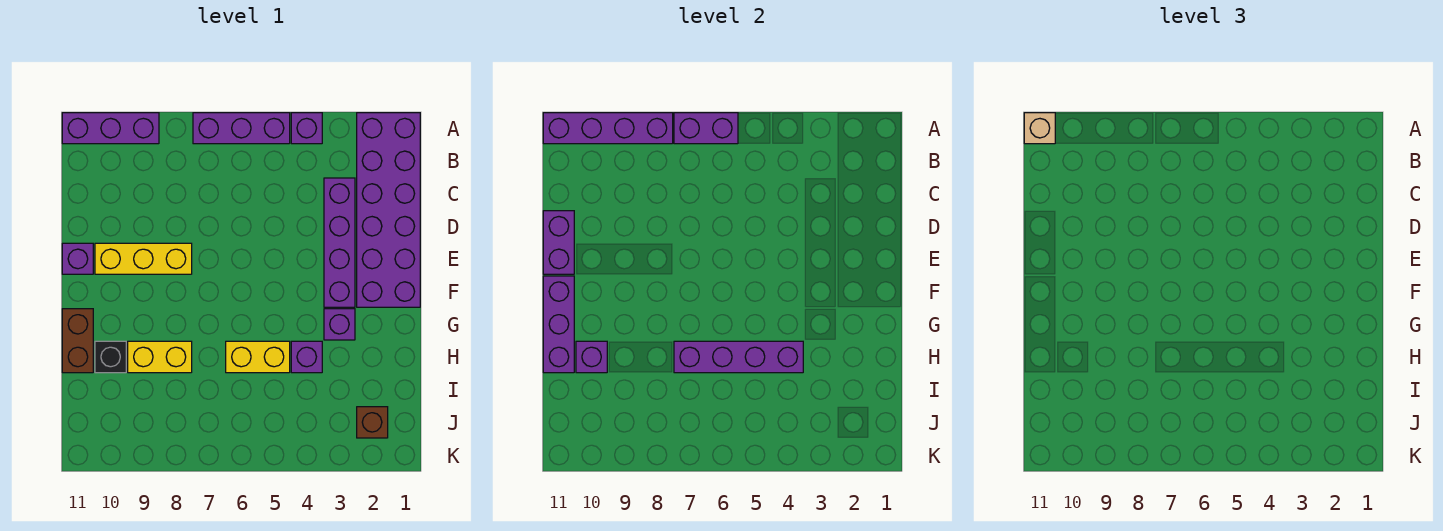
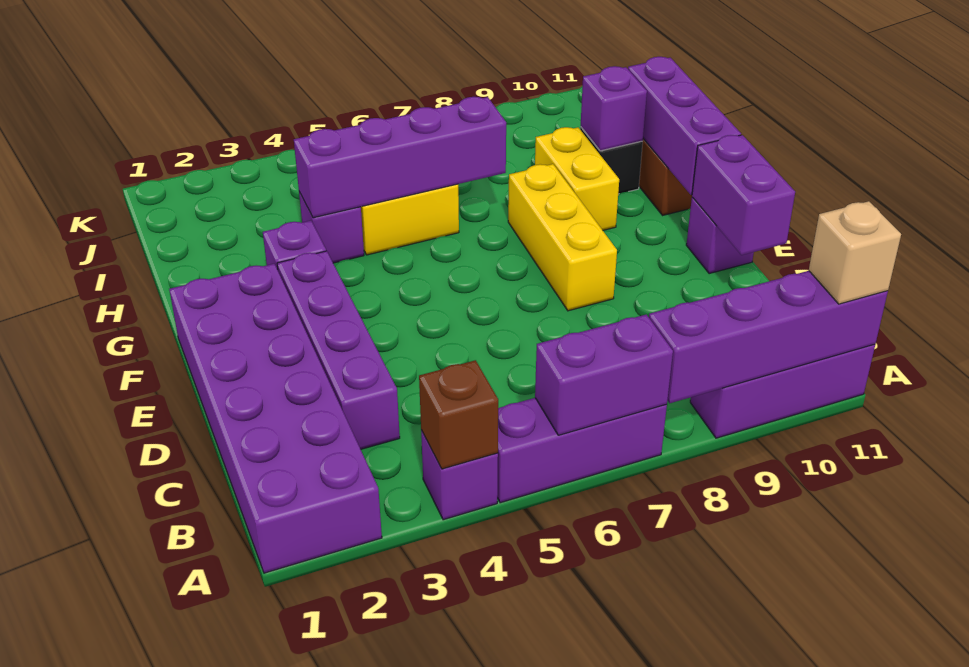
yellow brick E8:E10 level 1 -> yellow brick E8:G8 level 1
yellow brick H8:H9 level 1 -> yellow brick G9:H9 level 1
brown brick J2 level 1 -> brown brick A4 level 2

